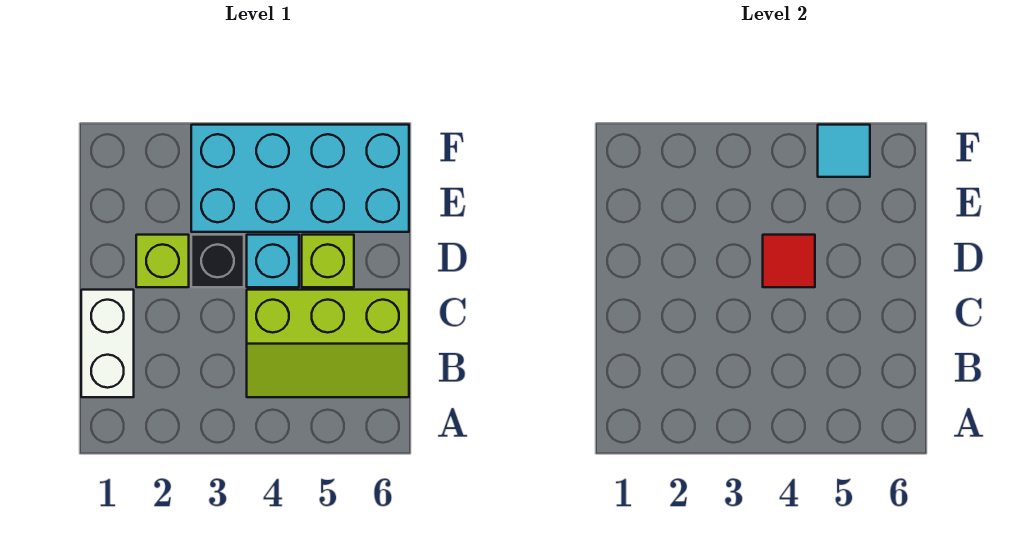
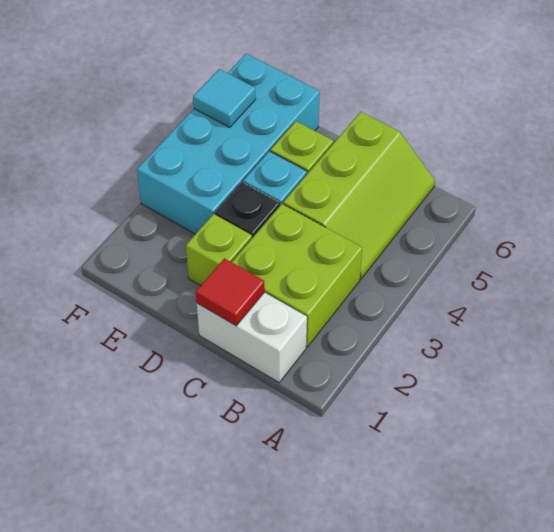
none -> lime brick B2:C3 level 1
red tile D4 level 2 -> red tile C1 level 2

